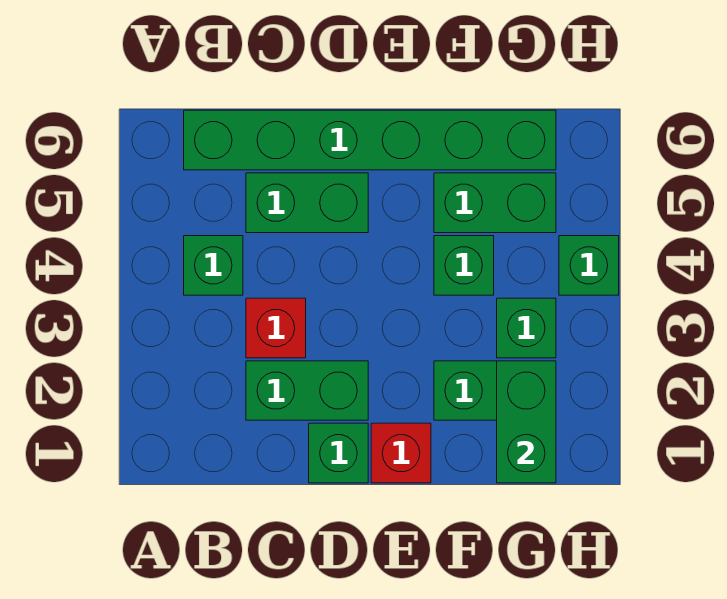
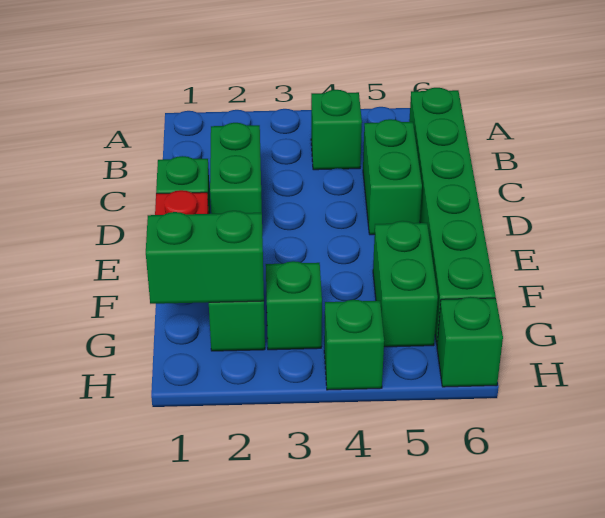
red brick C3 level 1 -> none
green brick F4 level 1 -> green brick H6 level 1

